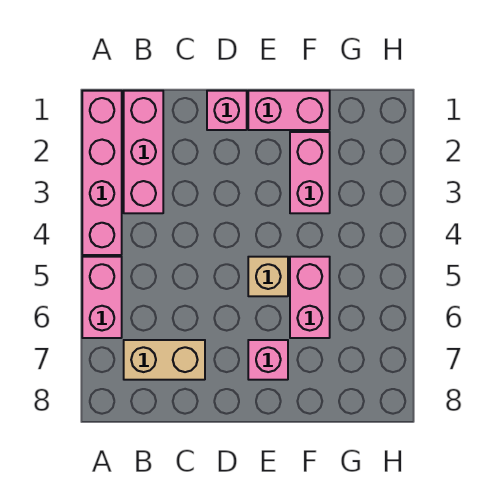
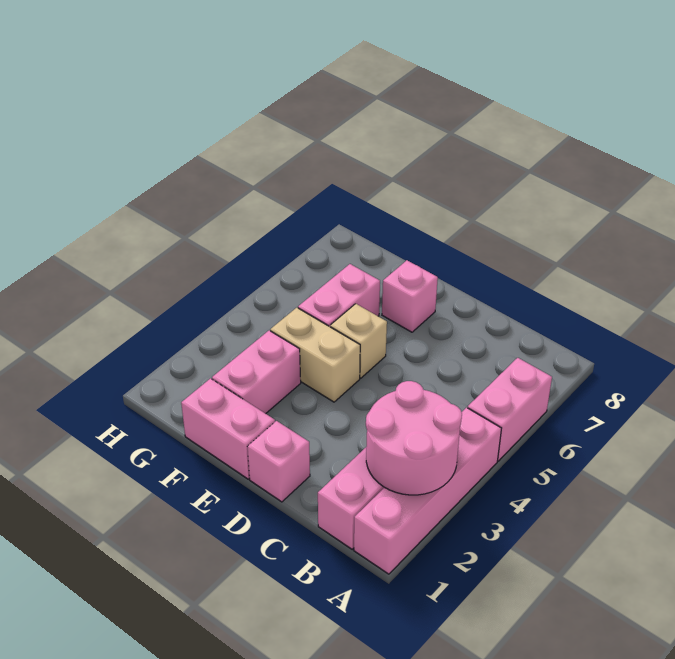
none -> pink round brick A2:B3 level 2
tan brick B7:C7 level 1 -> tan brick E4:F4 level 1

